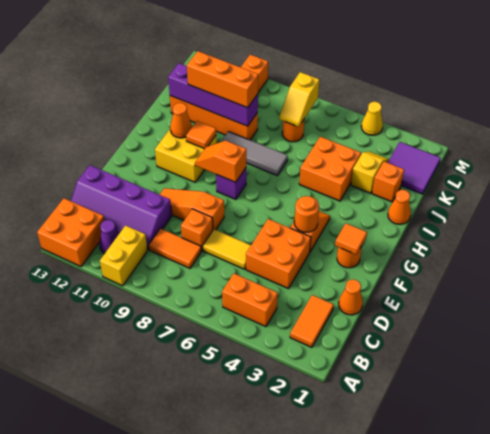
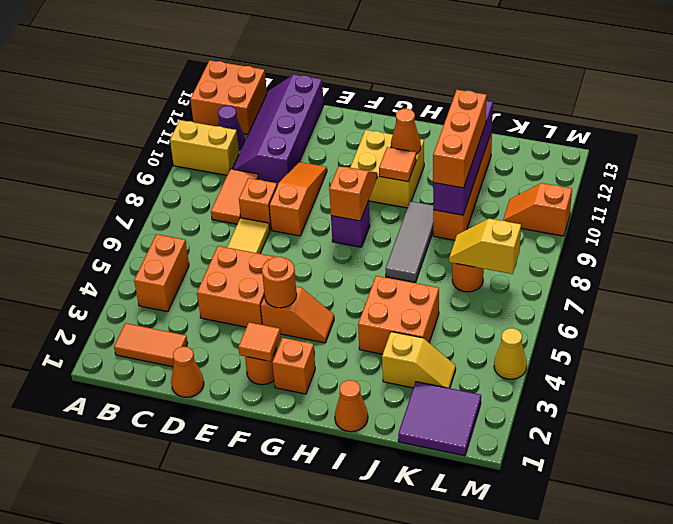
orange brick J2 level 1 -> orange brick G2 level 1

